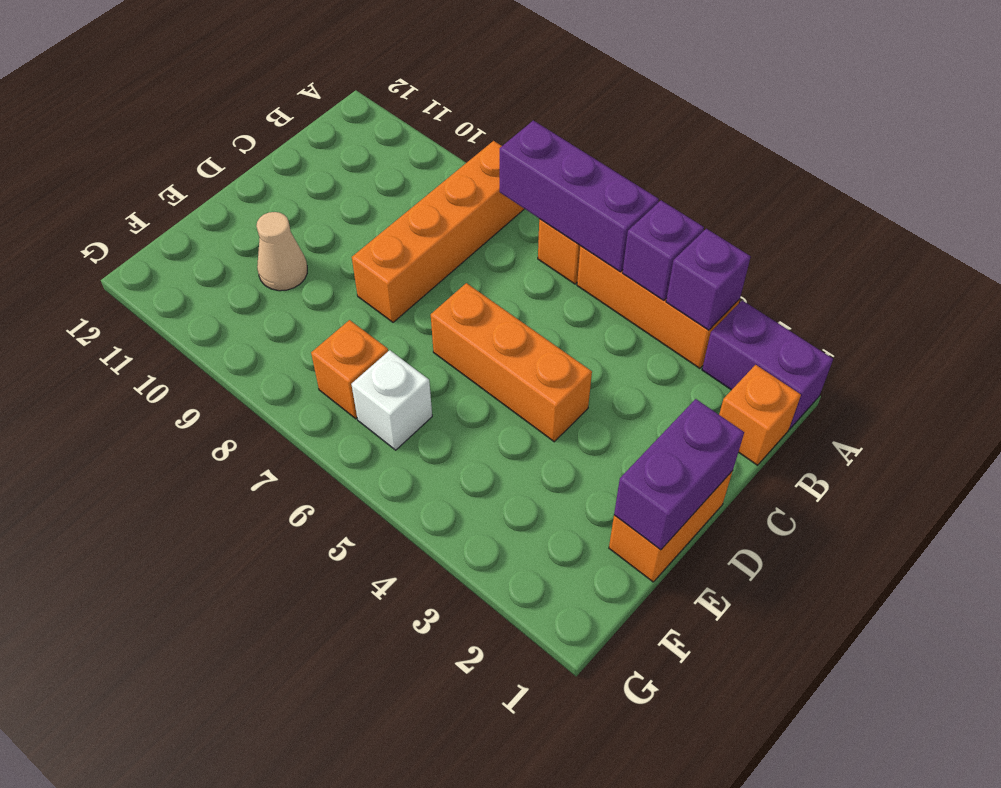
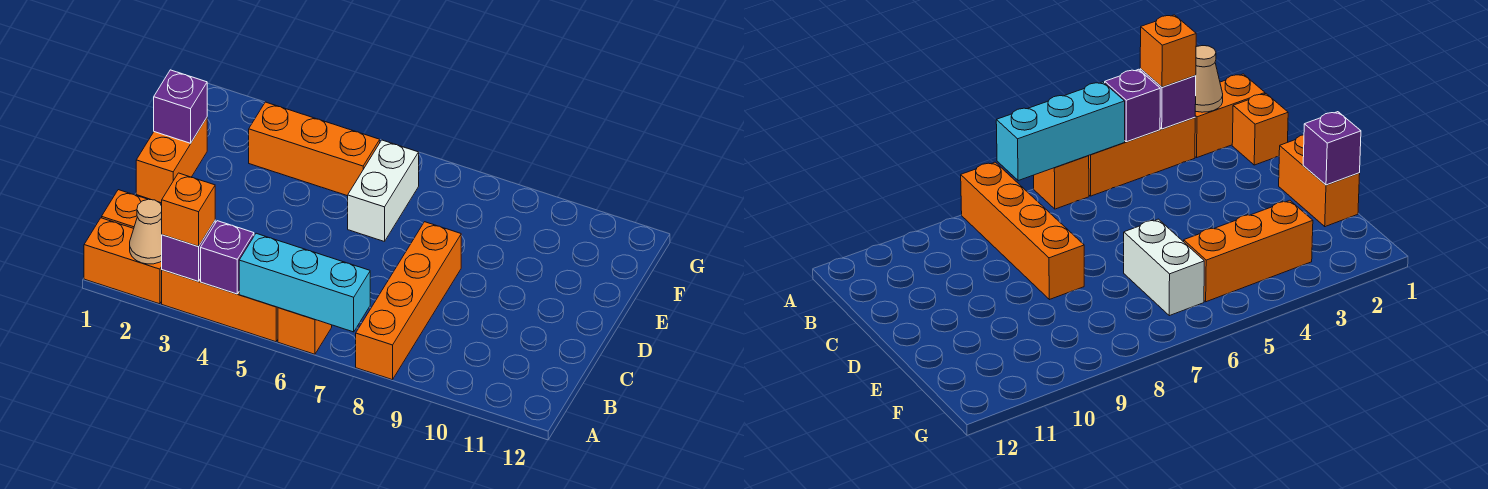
purple brick A1:A2 level 1 -> orange brick A1:A2 level 1
purple brick A5:A7 level 2 -> cyan brick A5:A7 level 2
purple brick D1:E1 level 2 -> purple brick E1 level 2
orange brick D4:D6 level 1 -> orange brick F3:F5 level 1
tan cone E10 level 1 -> tan cone A2 level 2
white brick F6 level 1 -> white brick E6:F6 level 1
orange brick F7 level 1 -> orange brick A3 level 3

